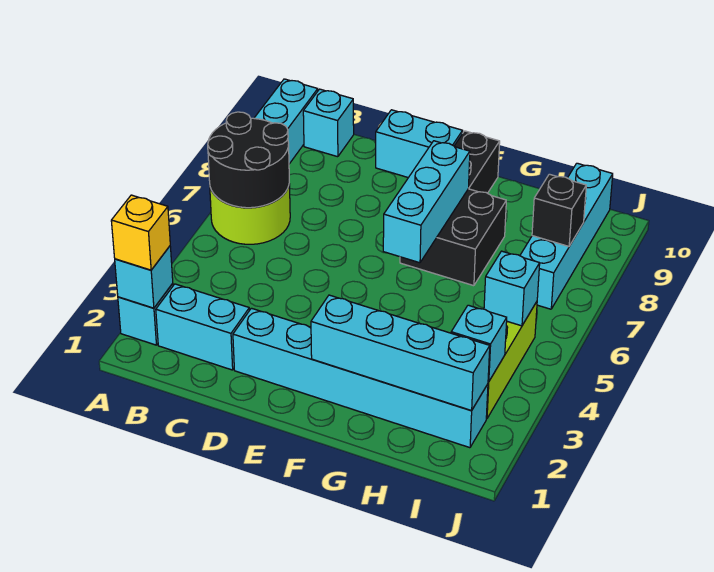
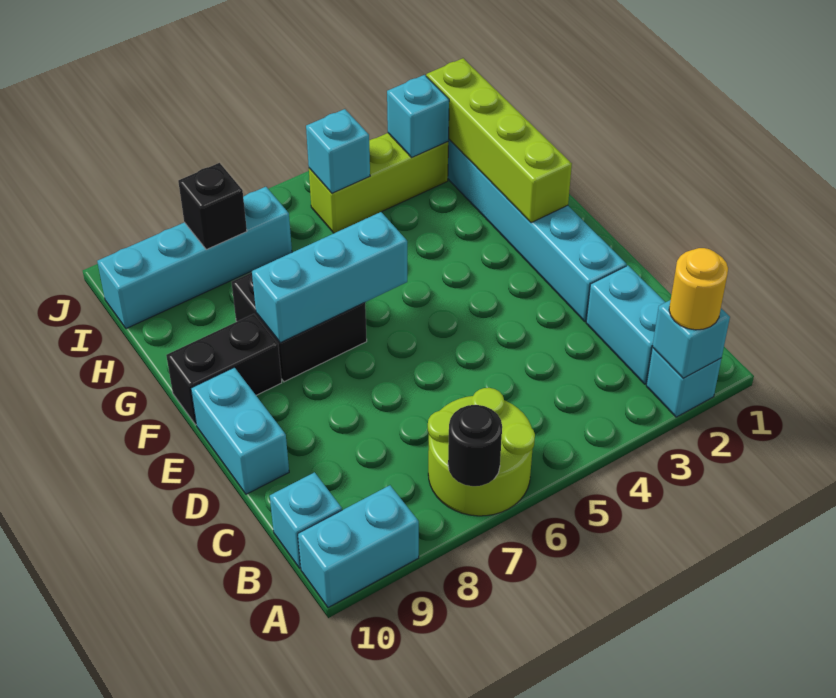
yellow brick A2 level 3 -> yellow round brick A2 level 3
black round brick A6:B7 level 2 -> black round brick A7 level 2
cyan brick F2:I2 level 2 -> lime brick F2:I2 level 2

